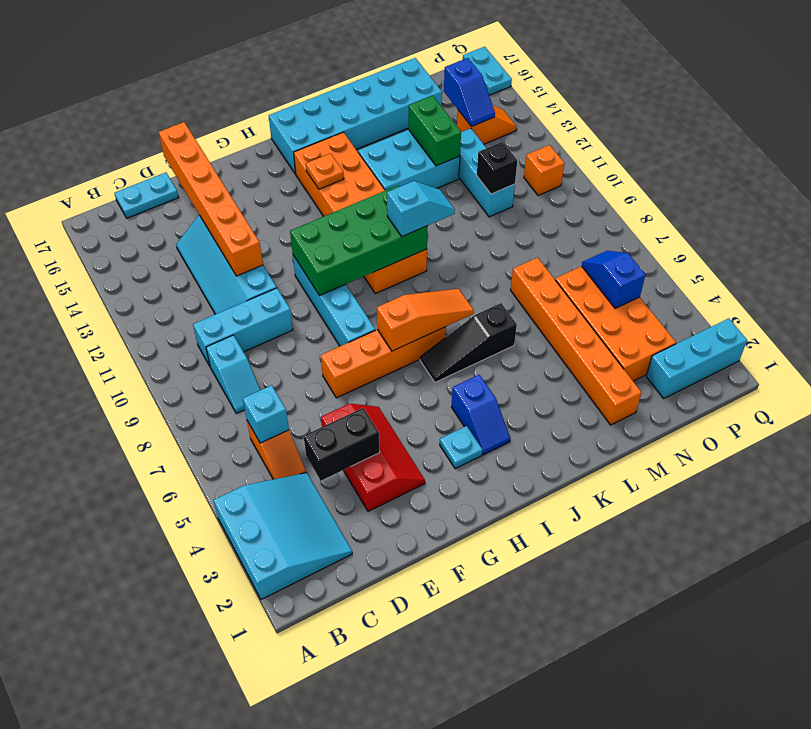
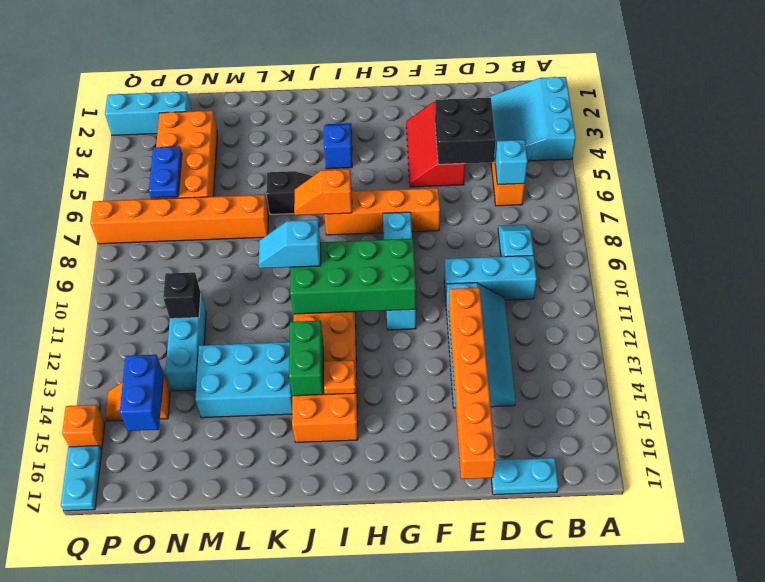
black brick D4:E4 level 2 -> black brick D4:E5 level 2
cyan plate H3 level 1 -> none
orange slope H7:J7 level 2 top H -> orange slope I7:J7 level 2 top I
cyan brick I16:N17 level 1 -> none
orange brick M2:M7 level 1 -> orange brick L7:Q7 level 1
green brick M13:M14 level 2 -> green brick J13:J14 level 2
blue slope O5:O6 level 2 top 5 -> blue plate O5:O6 level 2
blue slope O14:O15 level 2 top 15 -> blue brick O14:O15 level 2
orange brick P11 level 1 -> orange brick Q15 level 1

